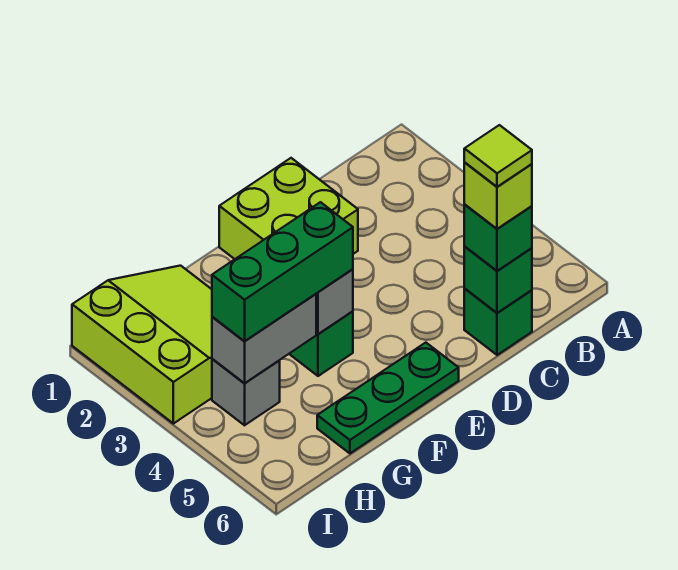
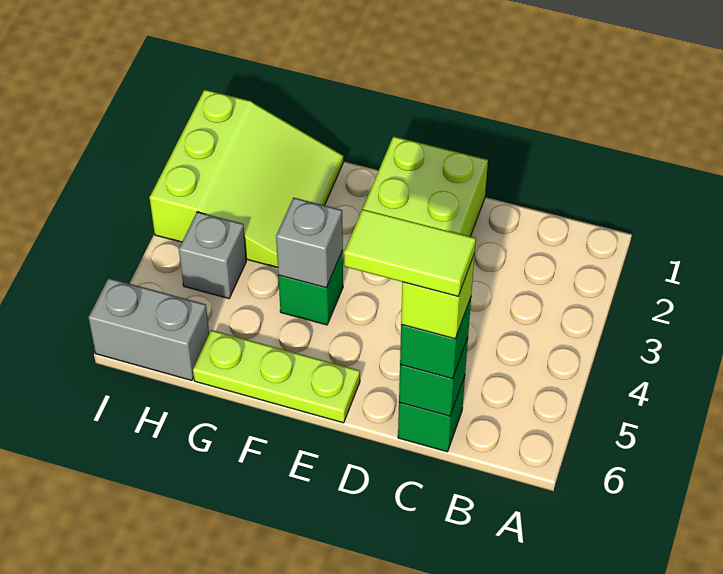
lime tile C6 level 5 -> lime tile C6:D6 level 5
green plate E6:G6 level 1 -> lime plate E6:G6 level 1
green brick F4:H4 level 3 -> none
grey brick G4:H4 level 2 -> grey brick H6:I6 level 1

